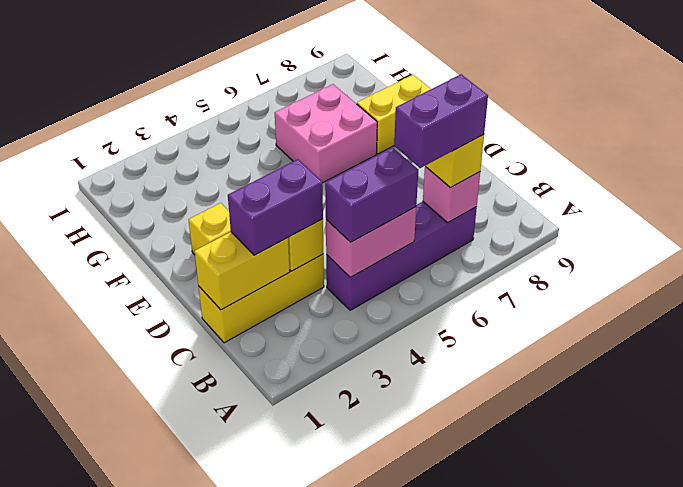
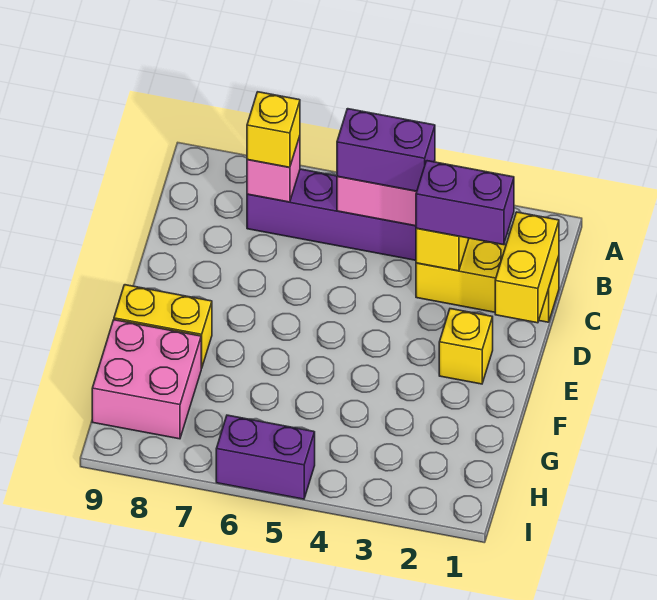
purple brick B6:B7 level 4 -> purple brick I5:I6 level 1
yellow brick C1:C2 level 2 -> yellow brick C1:D1 level 2
pink brick F6:G7 level 1 -> pink brick G8:H9 level 1

